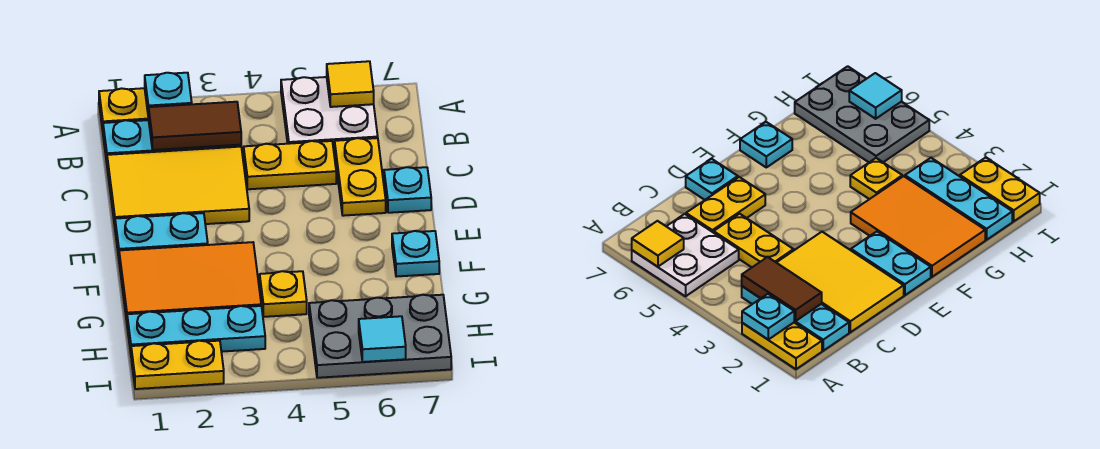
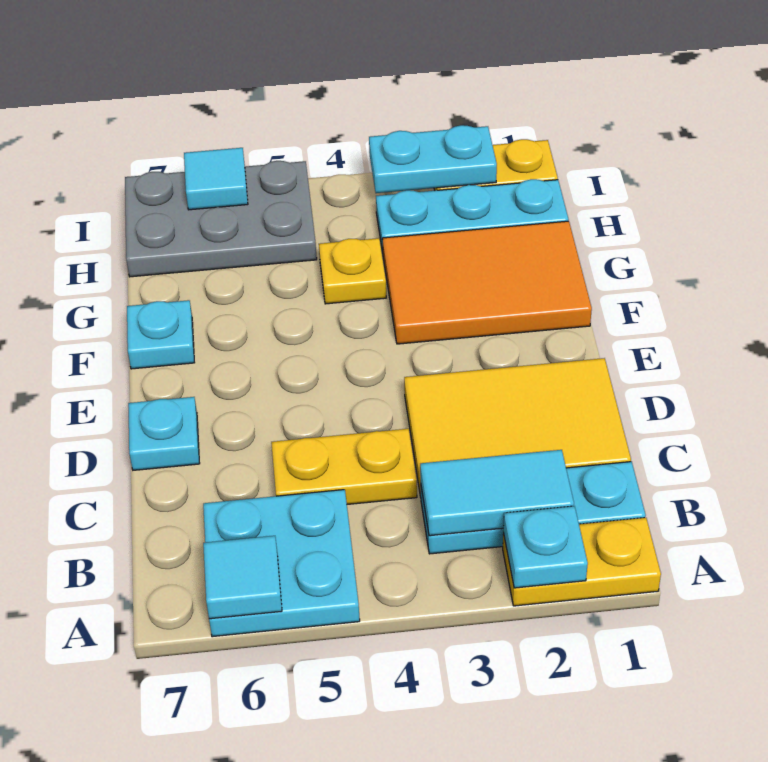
white plate A5:B6 level 1 -> cyan plate A5:B6 level 1
yellow tile A6 level 2 -> cyan tile A6 level 2
brown tile B2:B3 level 2 -> cyan tile B2:B3 level 2
yellow plate C6:D6 level 1 -> none
cyan plate E1:E2 level 1 -> cyan plate I2:I3 level 2

